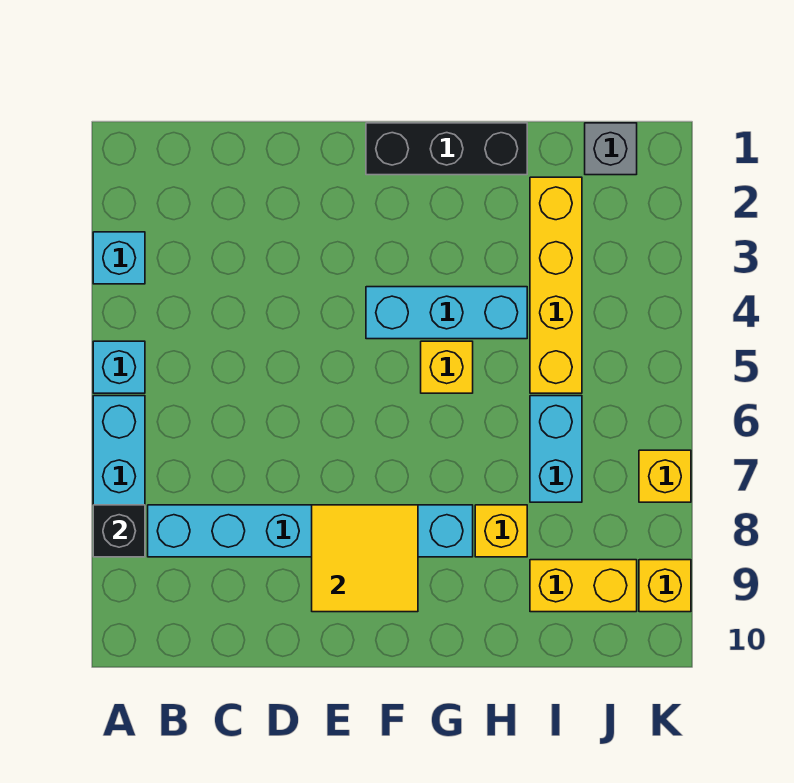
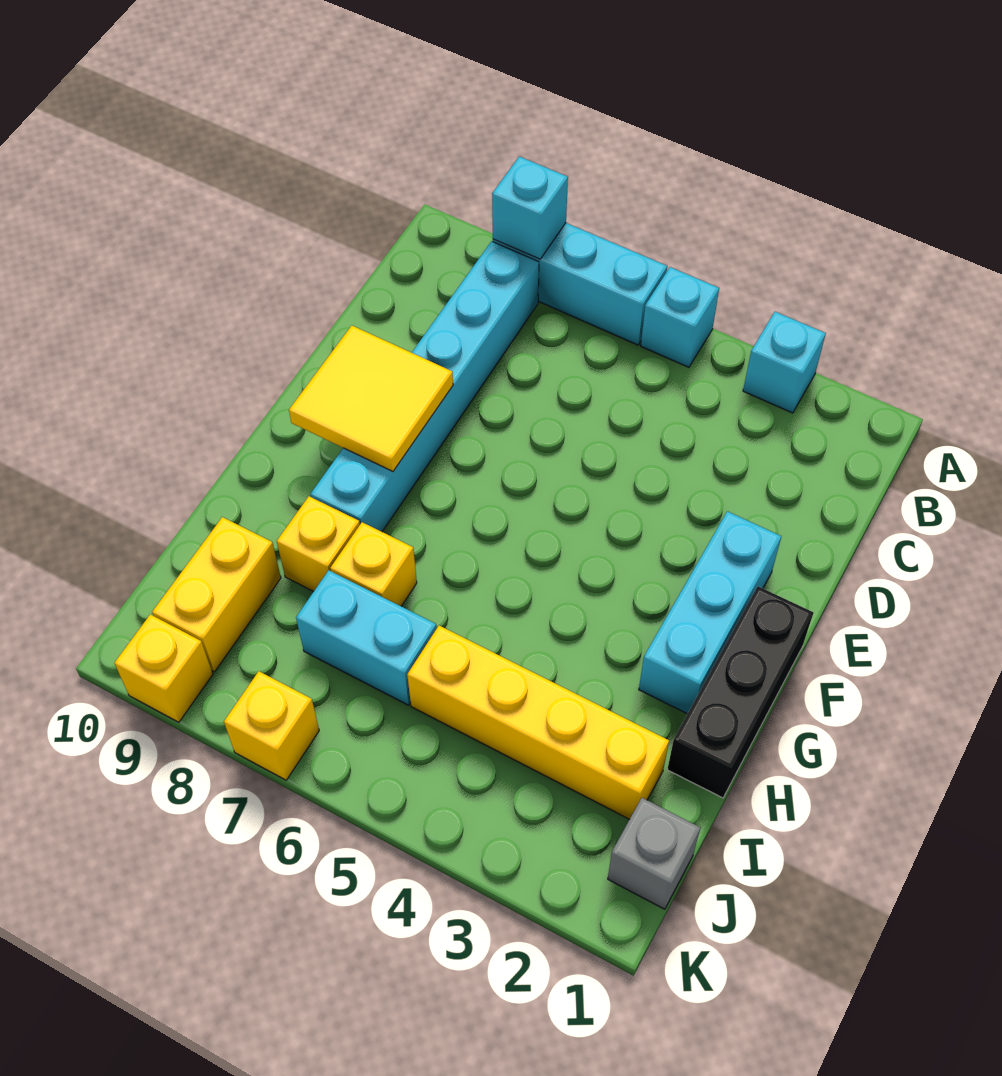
black brick A8 level 2 -> cyan brick A8 level 2
cyan brick F4:H4 level 1 -> cyan brick E2:G2 level 1
yellow brick G5 level 1 -> yellow brick H7 level 1

